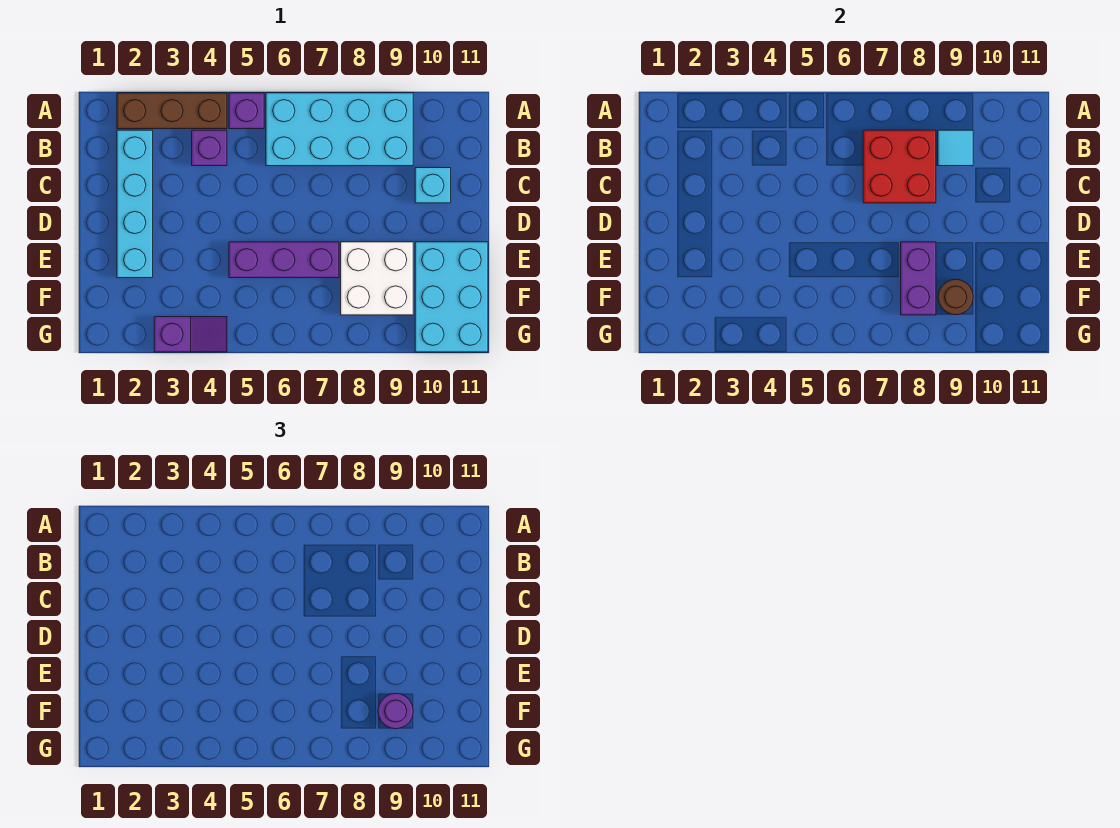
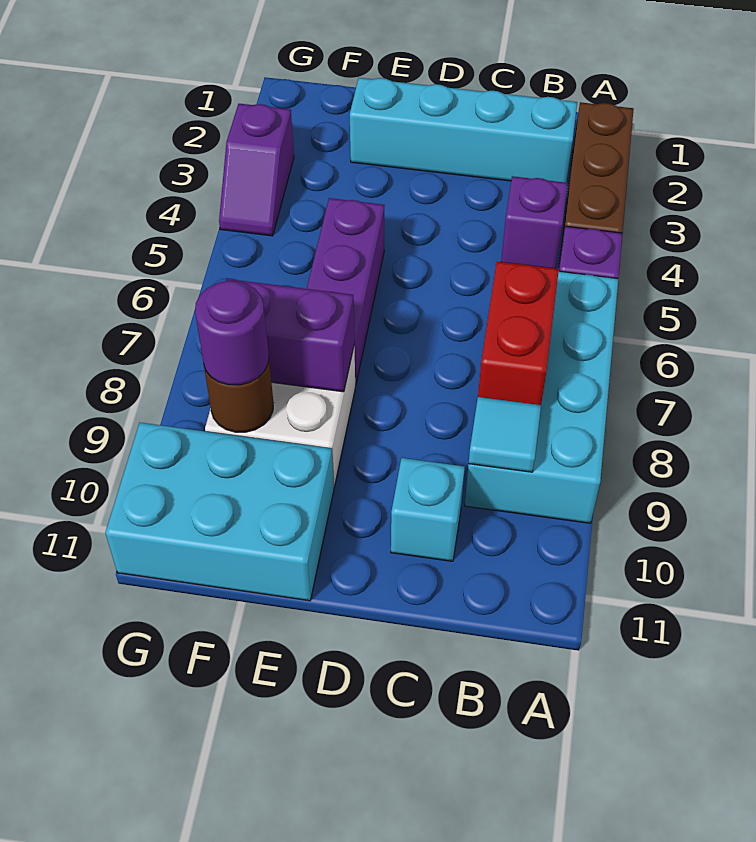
red brick B7:C8 level 2 -> red brick B7:B8 level 2

